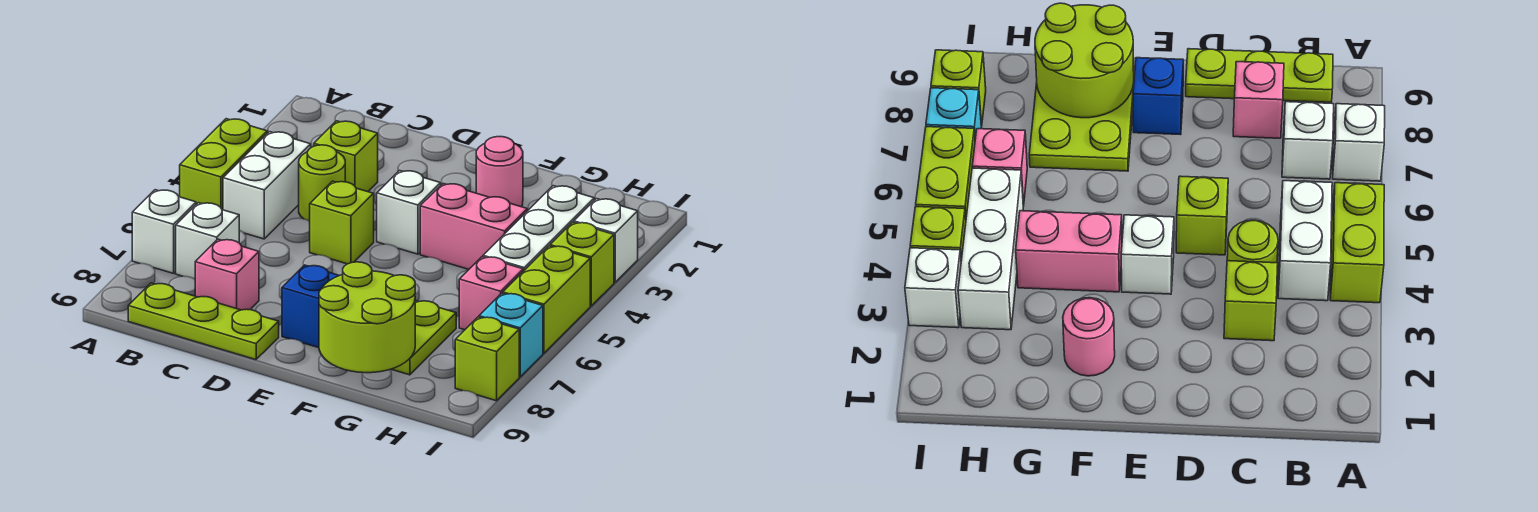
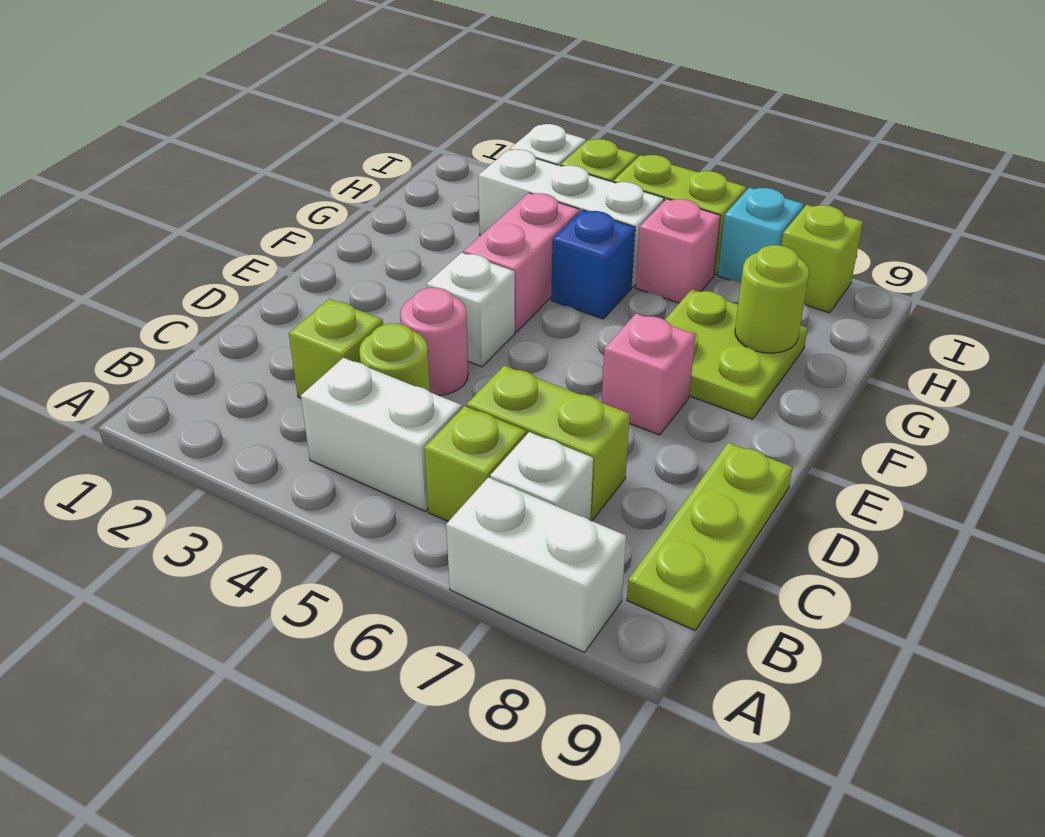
lime brick A4:A5 level 1 -> lime brick C6:C7 level 1
white brick A7 level 1 -> white brick A7:A8 level 1
pink brick C8 level 1 -> pink brick E7 level 1
lime brick D5 level 1 -> lime brick B6 level 1
blue brick E8 level 1 -> blue brick G5 level 1
pink round brick F2 level 1 -> pink round brick D4 level 1
lime round brick F8:G9 level 2 -> lime round brick G8 level 2

